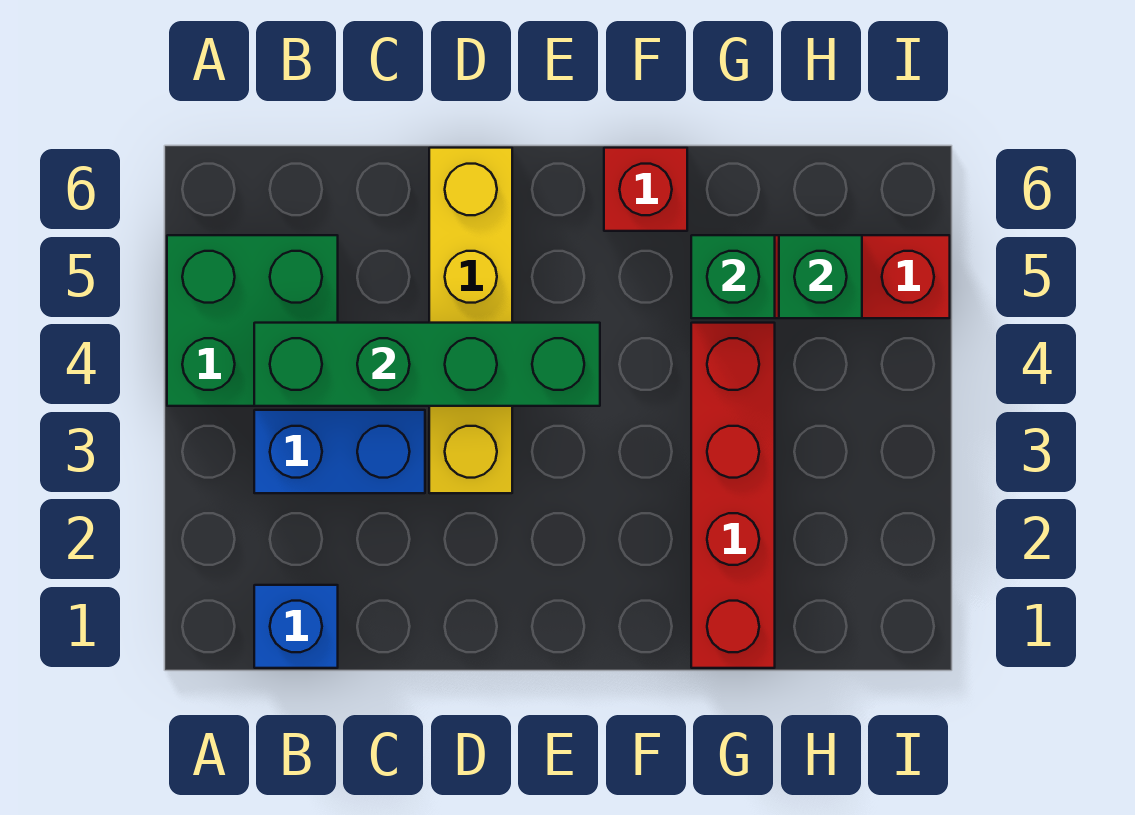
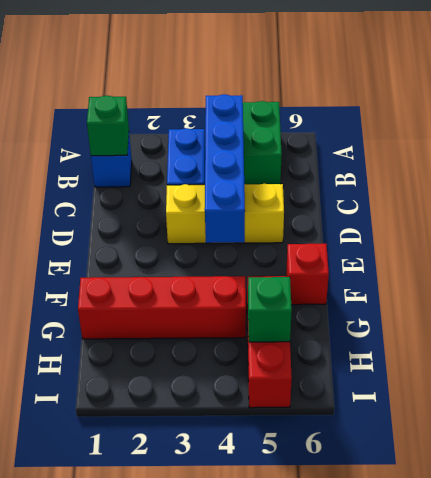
green brick B4:E4 level 2 -> blue brick B4:E4 level 2
yellow brick D3:D6 level 1 -> yellow brick D3:D5 level 1
green brick G5 level 2 -> green brick B1 level 2

